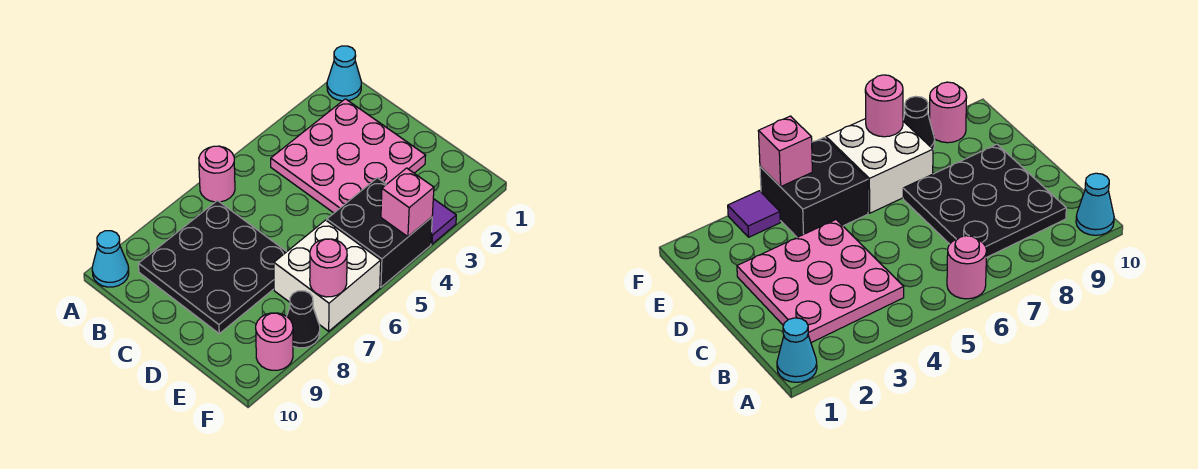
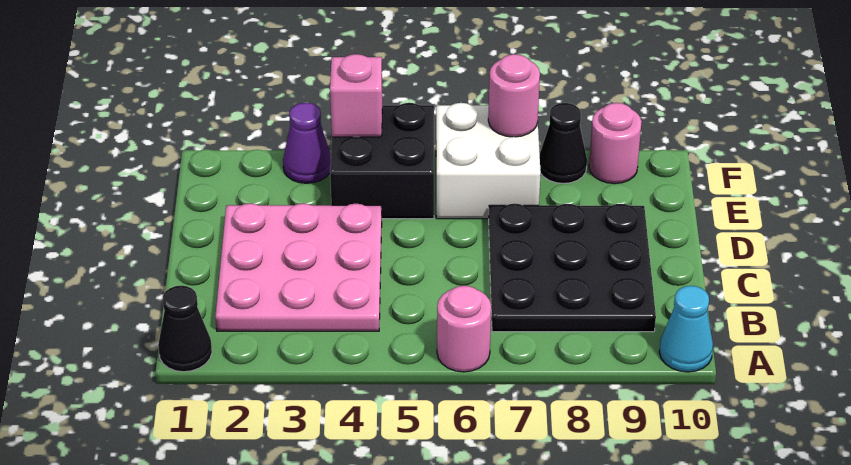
cyan cone A1 level 1 -> black cone A1 level 1
purple tile F3 level 1 -> purple cone F3 level 1

